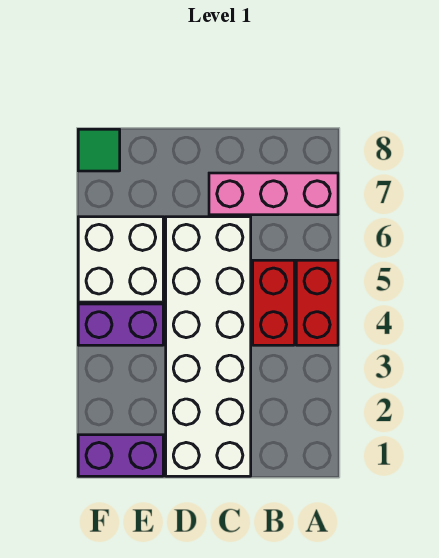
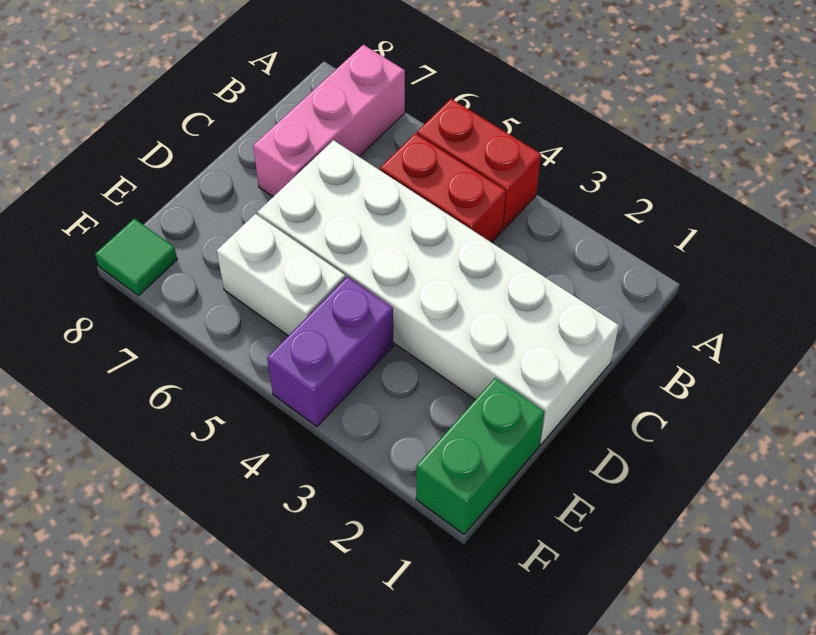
purple brick E1:F1 level 1 -> green brick E1:F1 level 1
white brick E5:F6 level 1 -> white brick E5:E6 level 1

